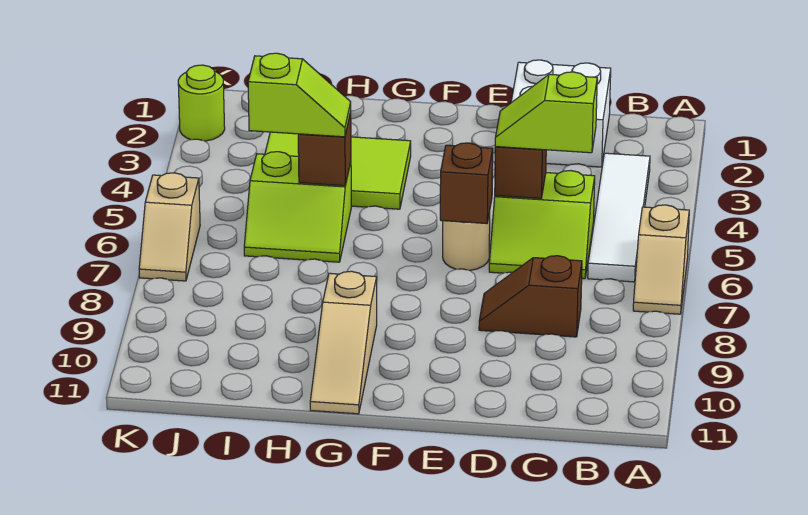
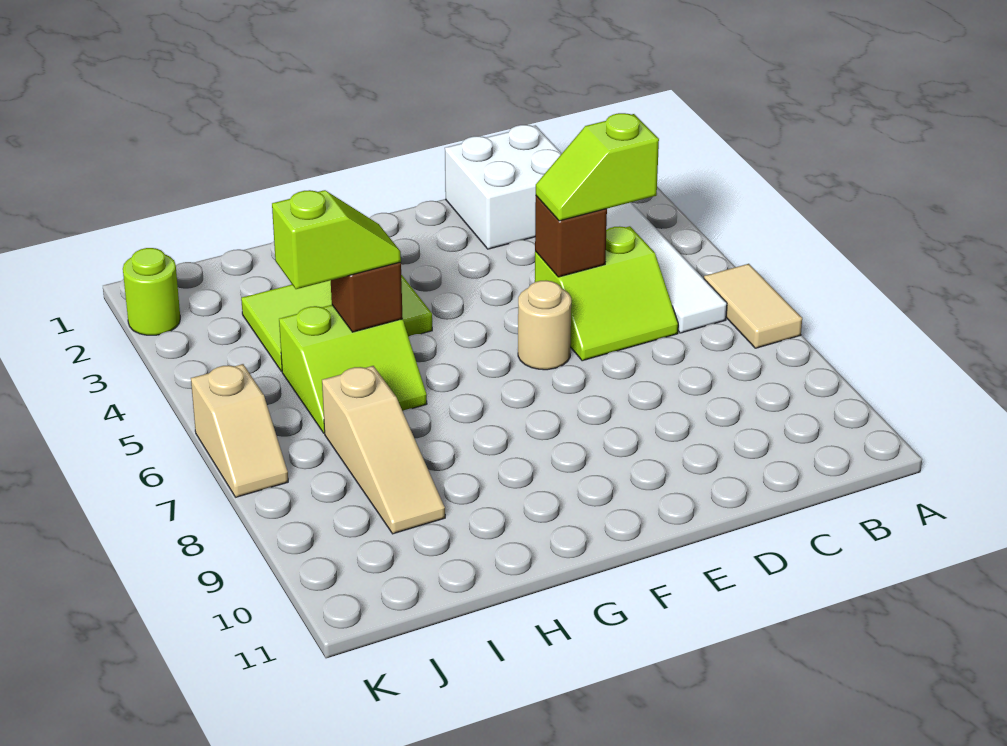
tan slope A6:A7 level 1 top 6 -> tan tile A6:A7 level 1
brown slope C8:D8 level 1 top C -> none
brown brick E6 level 2 -> none
tan slope G9:G11 level 1 top 9 -> tan slope I7:I9 level 1 top 7

